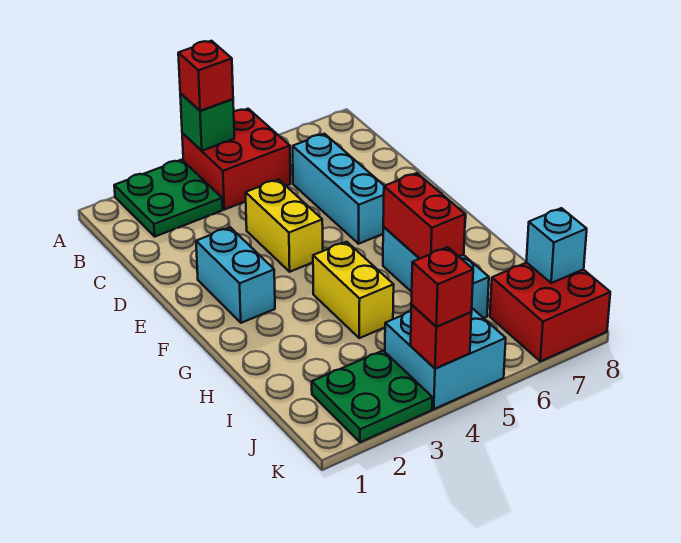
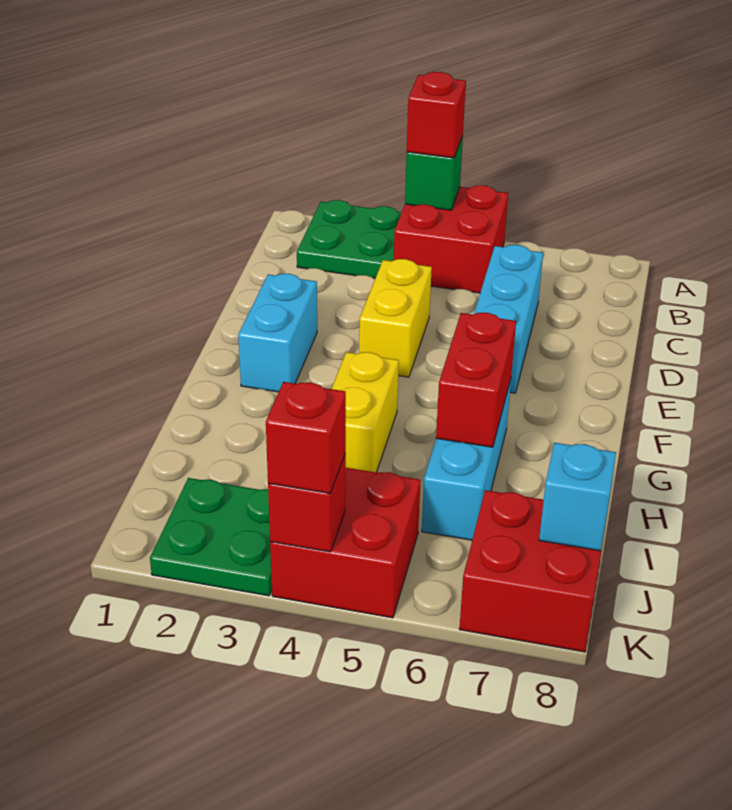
cyan brick J4:K5 level 1 -> red brick J4:K5 level 1

